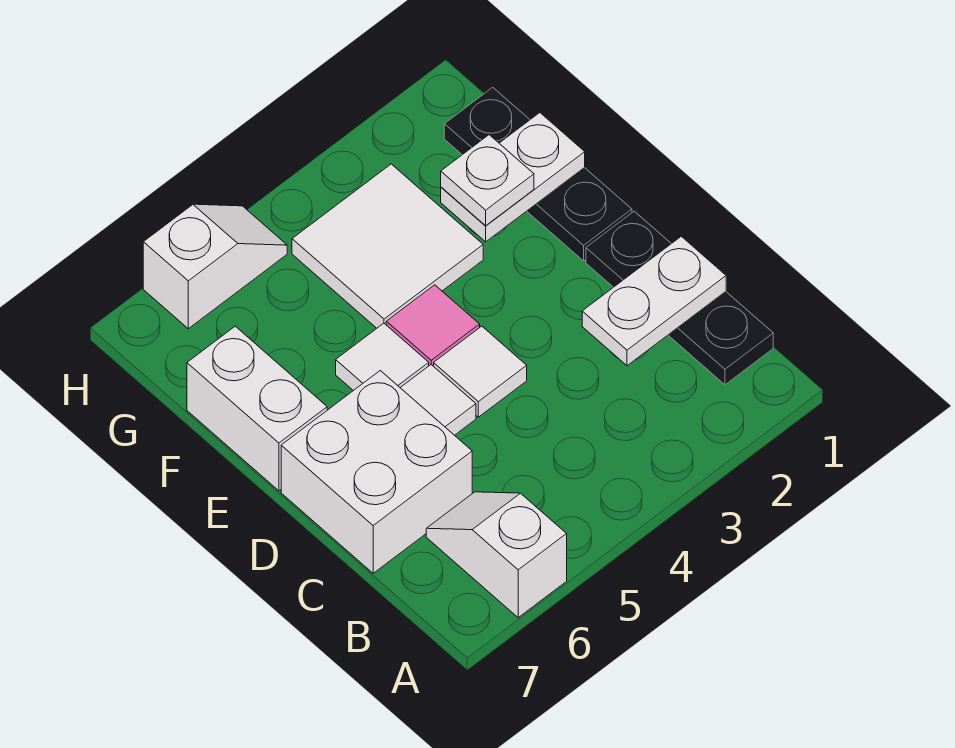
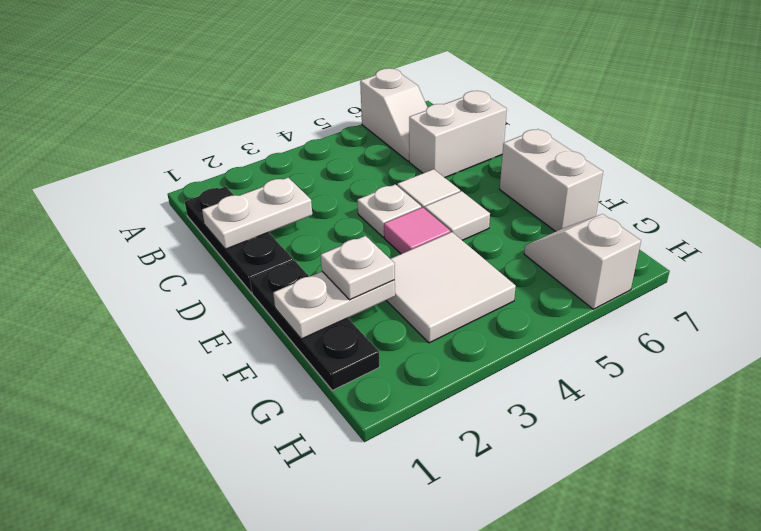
white brick C6:D7 level 1 -> white brick C6:C7 level 1
white tile D4 level 1 -> white plate D4 level 1
white slope H5:H6 level 1 top 6 -> white slope G6:H6 level 1 top H

